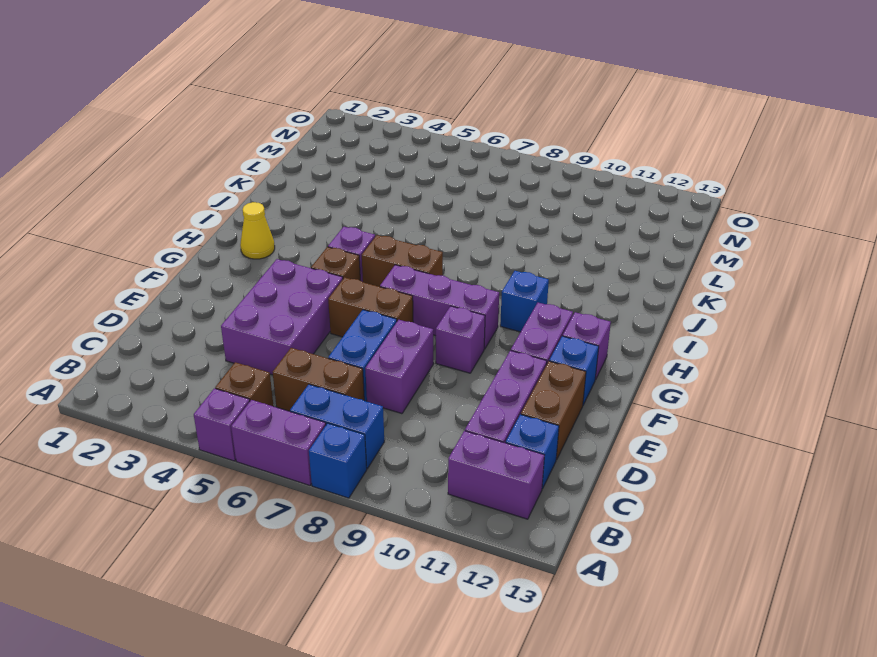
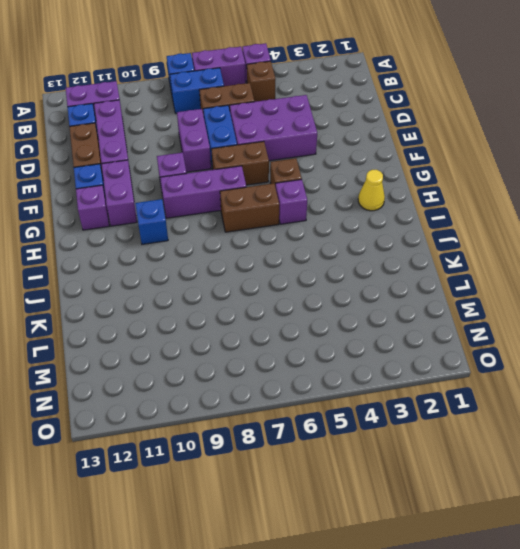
purple brick D4:F5 level 1 -> purple brick D4:E6 level 1

